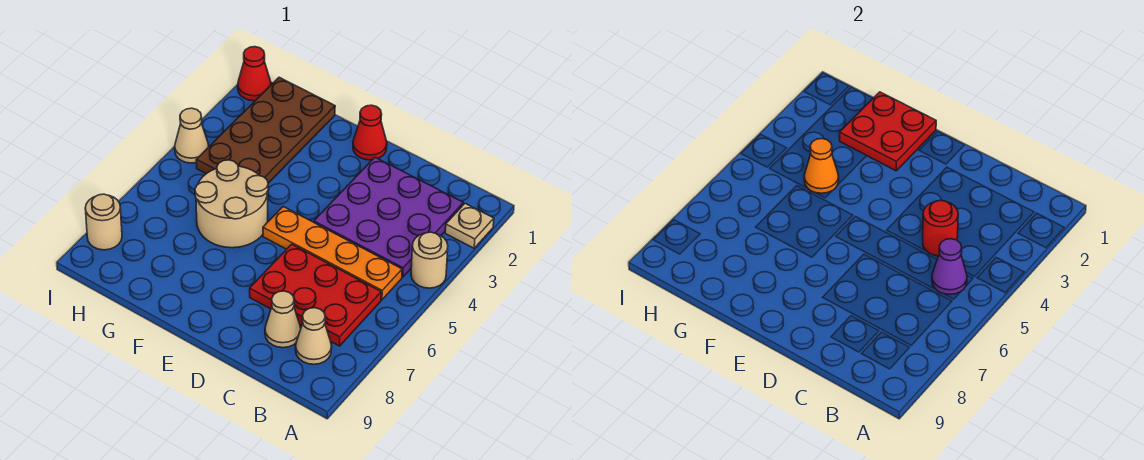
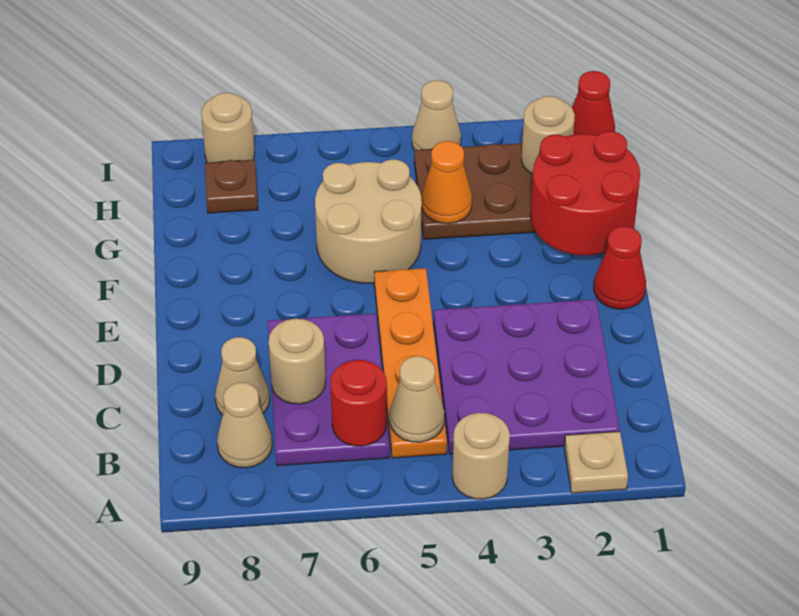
purple cone B5 level 2 -> tan cone B5 level 2
red plate B6:D7 level 1 -> purple plate B6:D7 level 1
red round brick C4 level 2 -> red round brick B6 level 2
none -> tan round brick C7 level 2
red plate F1:G2 level 2 -> red round brick F1:G2 level 2
none -> tan round brick H2 level 2
none -> brown plate H8 level 1

